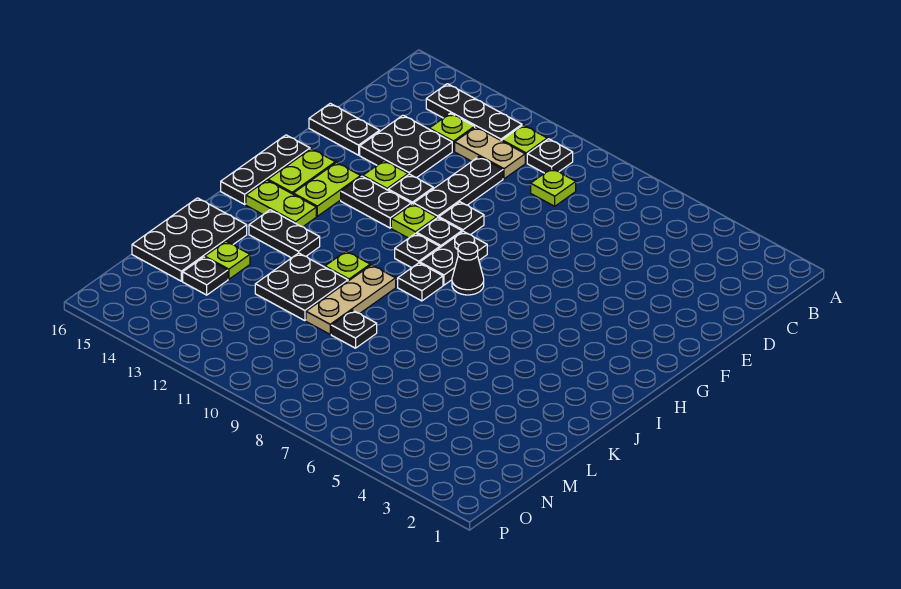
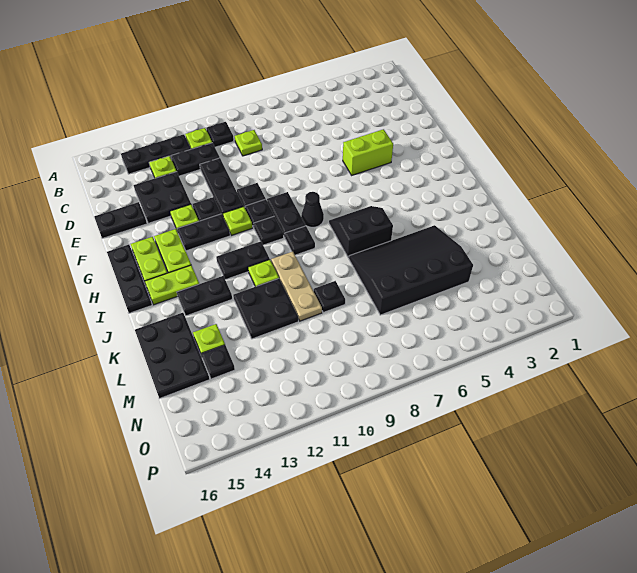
tan plate C11:C12 level 1 -> black plate C11:C12 level 1
none -> lime brick F4:F5 level 1
none -> black slope I6:J7 level 1 top J
none -> black plate I11:I12 level 1
none -> black slope K4:M7 level 1 top M

